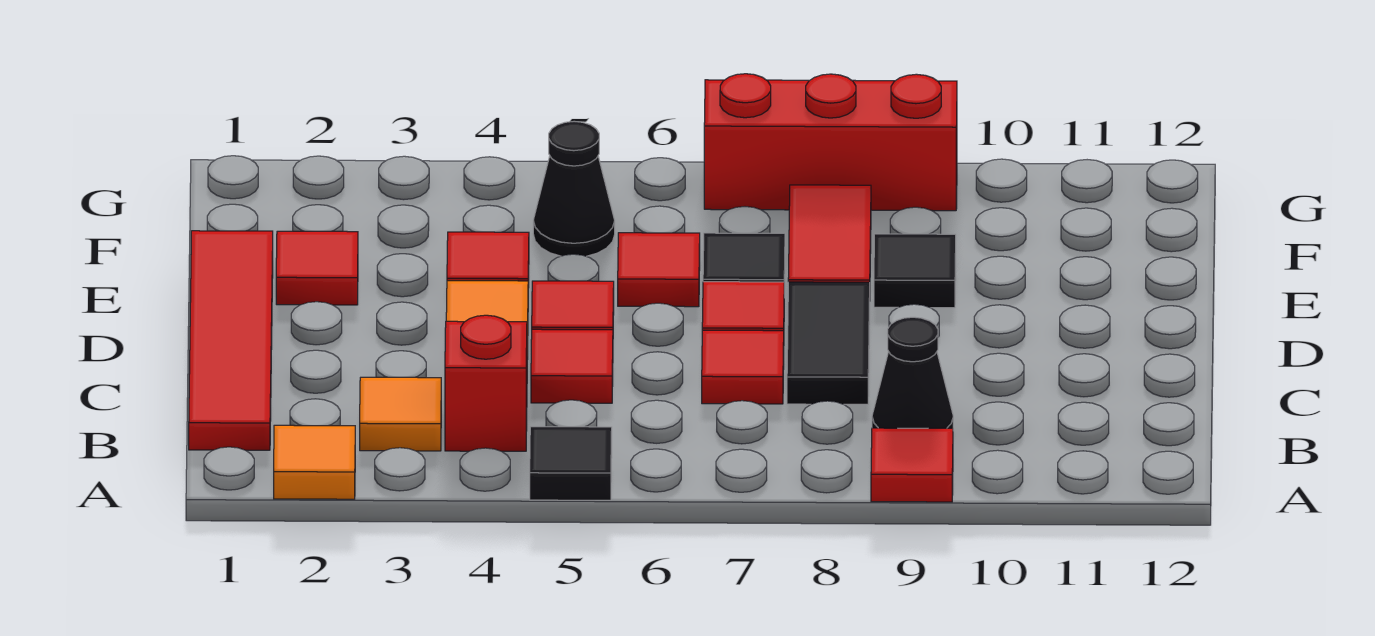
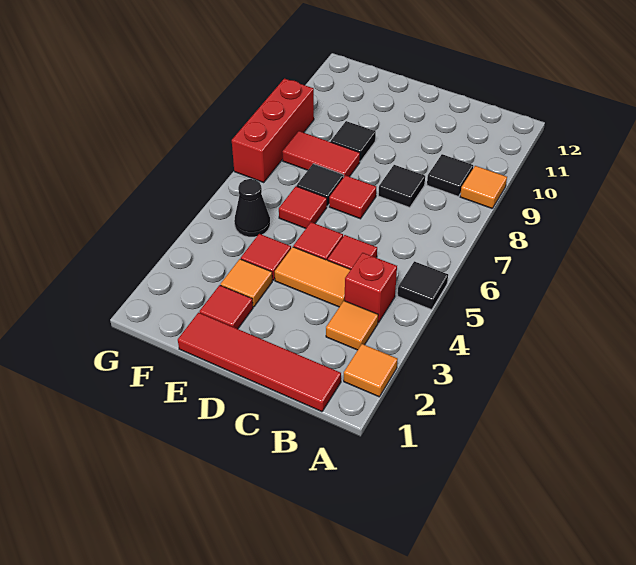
red tile A9 level 1 -> orange tile A9 level 1
black cone B9 level 1 -> black tile B9 level 1
red tile C7 level 1 -> none
black tile C8:D8 level 1 -> black tile C8 level 1
none -> orange tile E3 level 1

